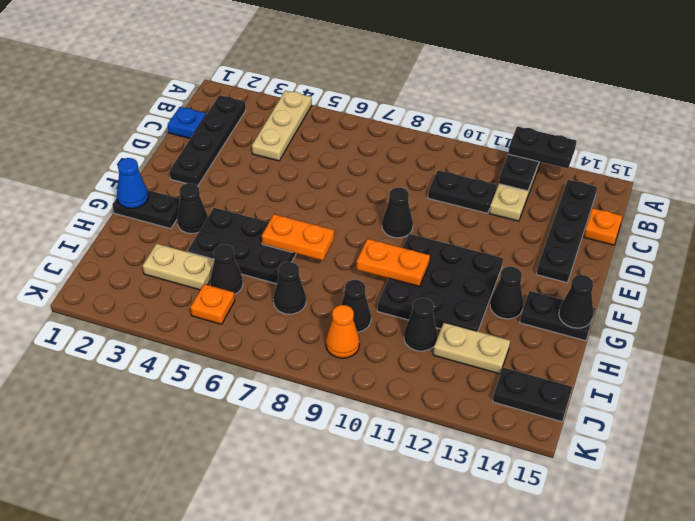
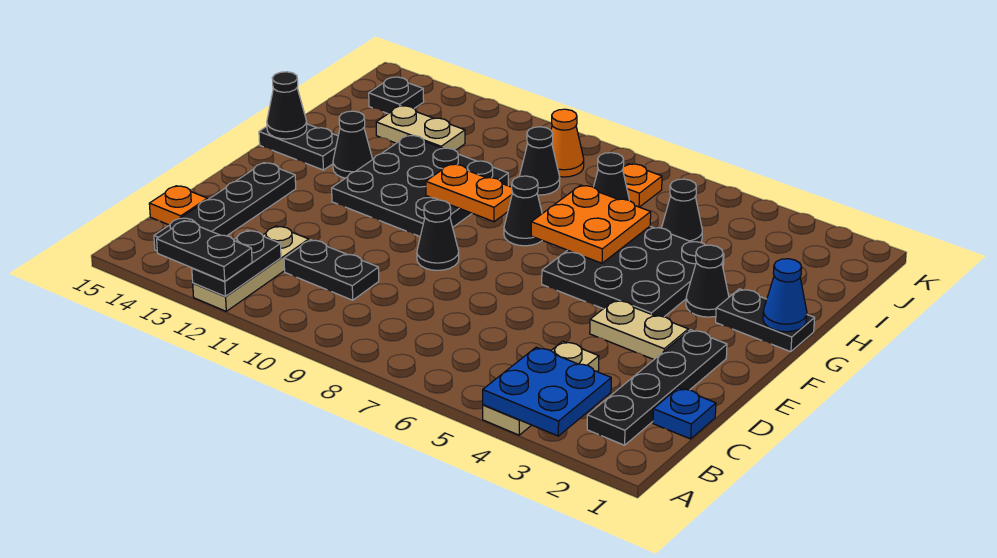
none -> blue plate A3:B4 level 2
black plate G4:H6 level 1 -> black plate F4:H6 level 1
orange plate G6:G7 level 2 -> orange plate G6:H7 level 2
tan plate I3:I4 level 1 -> tan plate E3:E4 level 1
black cone I11 level 1 -> black cone G8 level 1
orange plate J5 level 1 -> orange plate J7 level 1
black plate J14:J15 level 1 -> black plate J14 level 1

